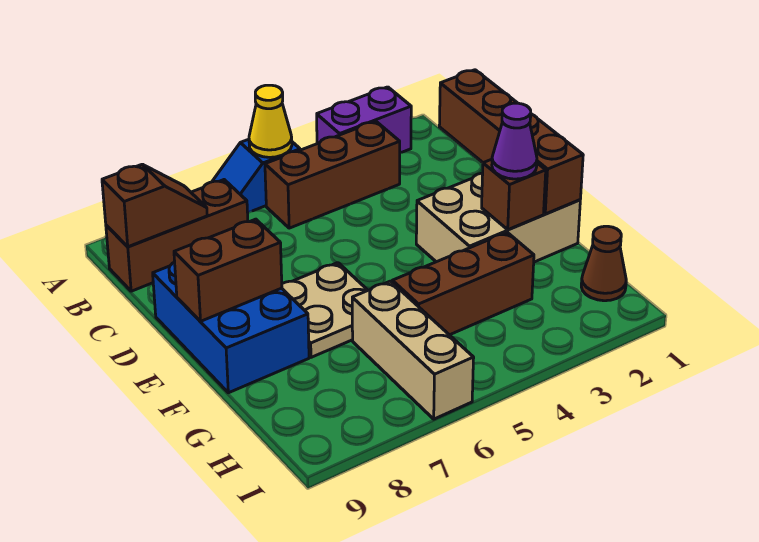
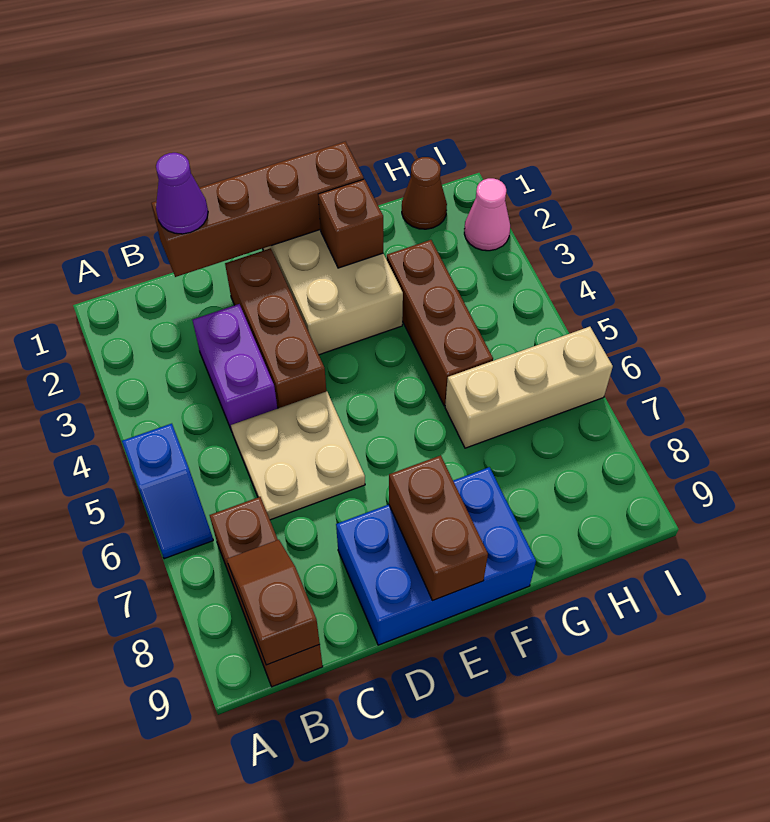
purple brick A2:A3 level 1 -> purple brick C3:C4 level 1
yellow cone A5 level 2 -> none
brown brick B3:B5 level 1 -> brown brick D2:D4 level 1
tan plate E6:F7 level 1 -> tan plate C5:D6 level 1
purple cone F2 level 3 -> purple cone C1 level 3
none -> pink cone I2 level 1

